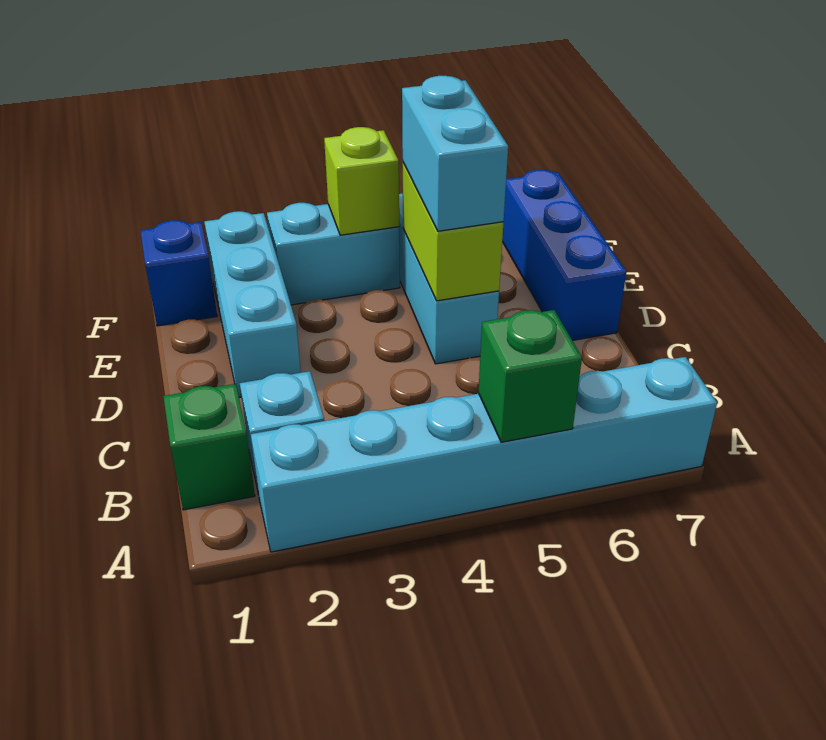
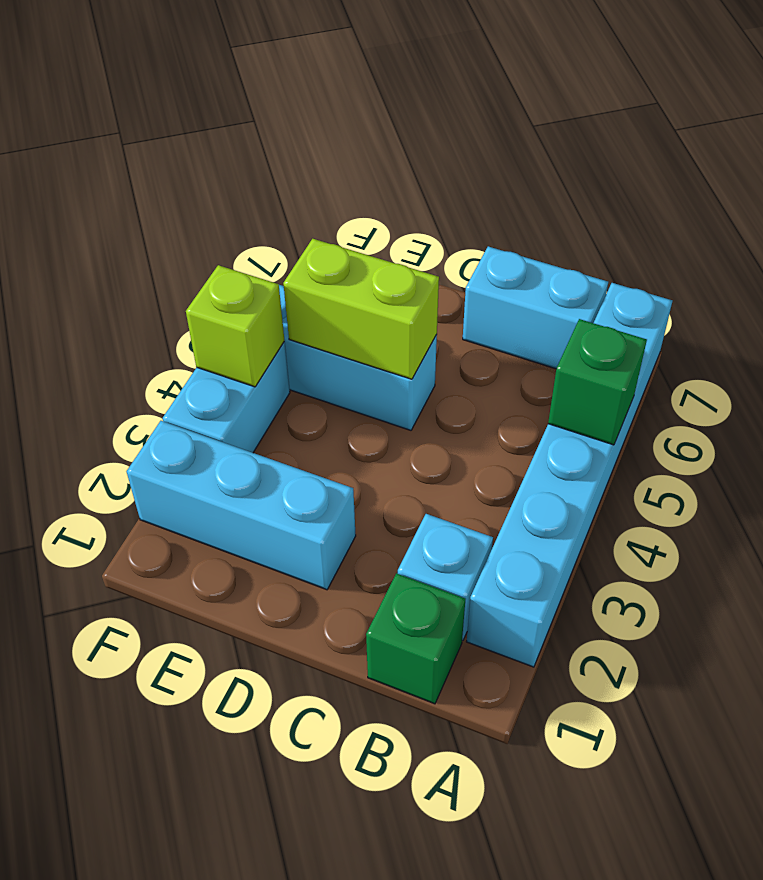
cyan brick D5:E5 level 3 -> cyan brick B7:C7 level 1
blue brick D7:F7 level 1 -> none
blue brick F1 level 1 -> none

